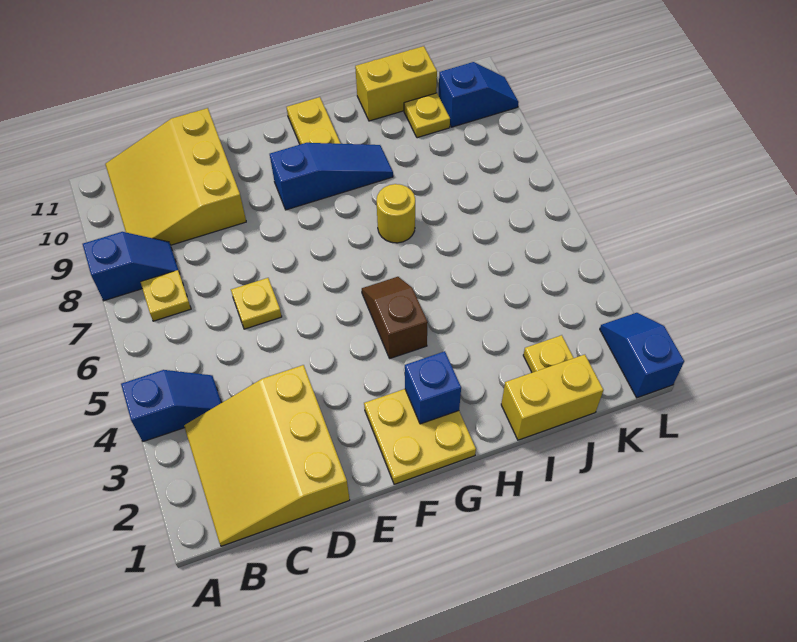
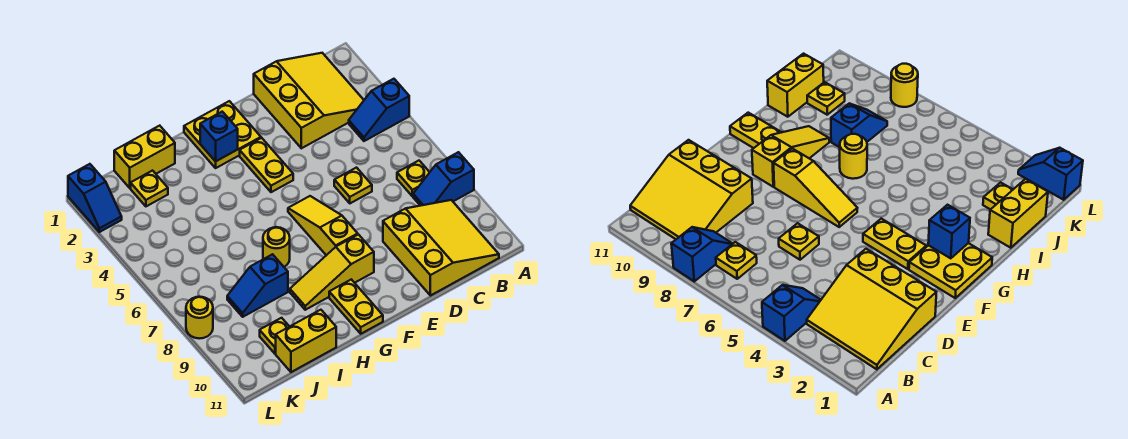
none -> yellow plate F3:F4 level 1
none -> yellow slope F6:F8 level 1 top 8
blue slope F9:H9 level 1 top F -> yellow slope F9:H9 level 1 top F
brown slope G4:G5 level 1 top 4 -> none
blue slope K10:L10 level 1 top K -> blue slope I8:J8 level 1 top I
none -> yellow round brick L8 level 1

